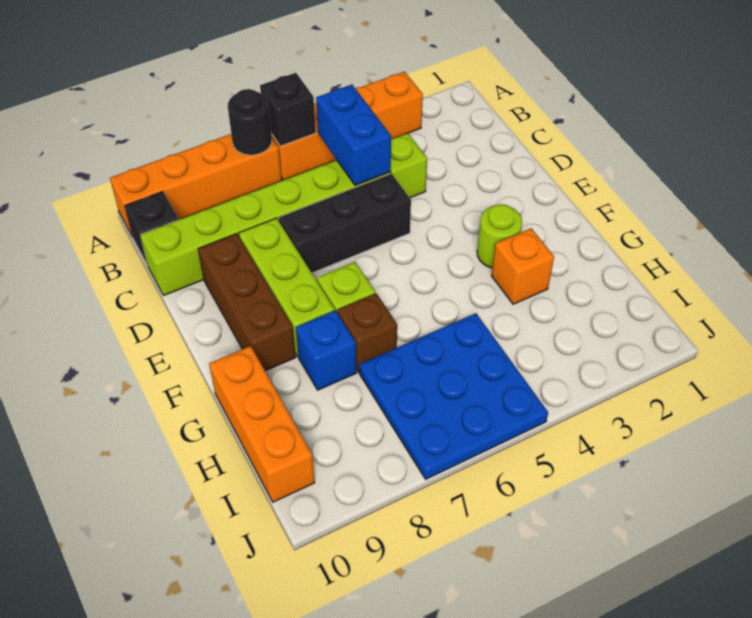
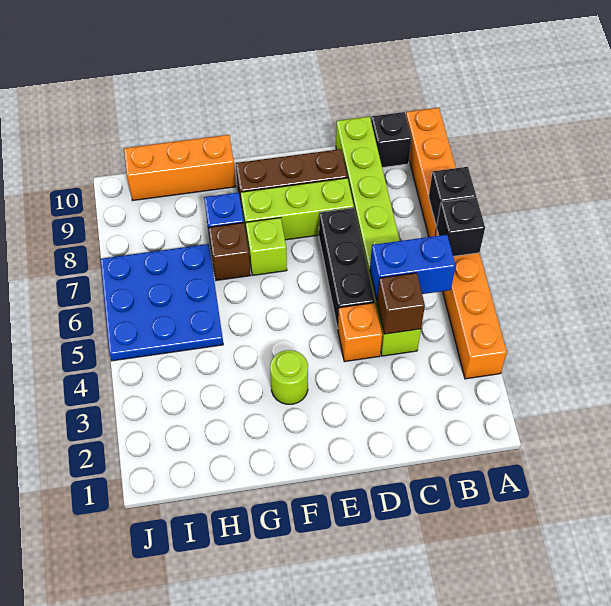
black round brick A7 level 2 -> black brick A7 level 2
none -> brown brick C4 level 2
orange brick G3 level 1 -> orange brick D4 level 1

